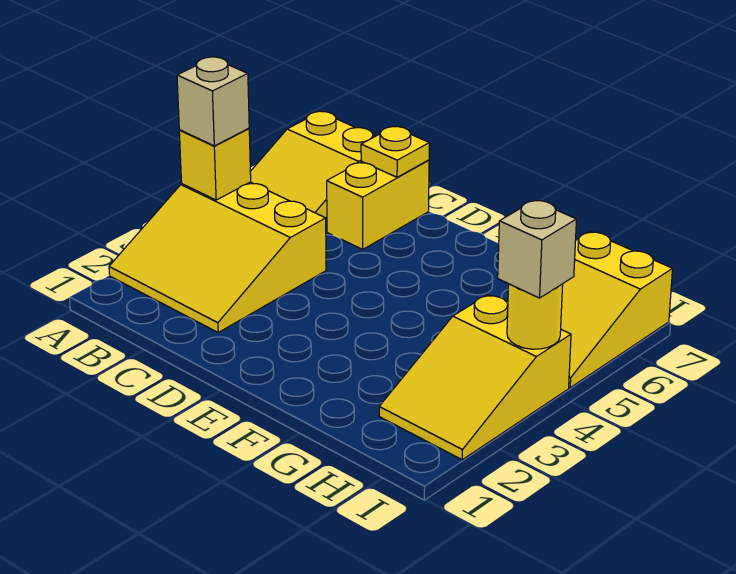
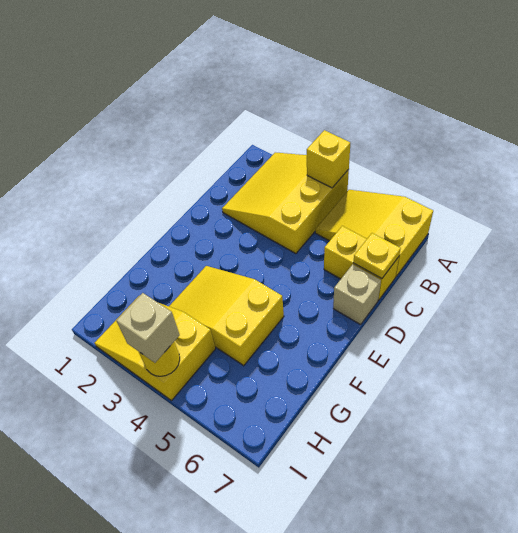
tan brick A4 level 3 -> tan brick D7 level 1
yellow slope H5:I7 level 1 top 7 -> yellow slope F3:G5 level 1 top 5

